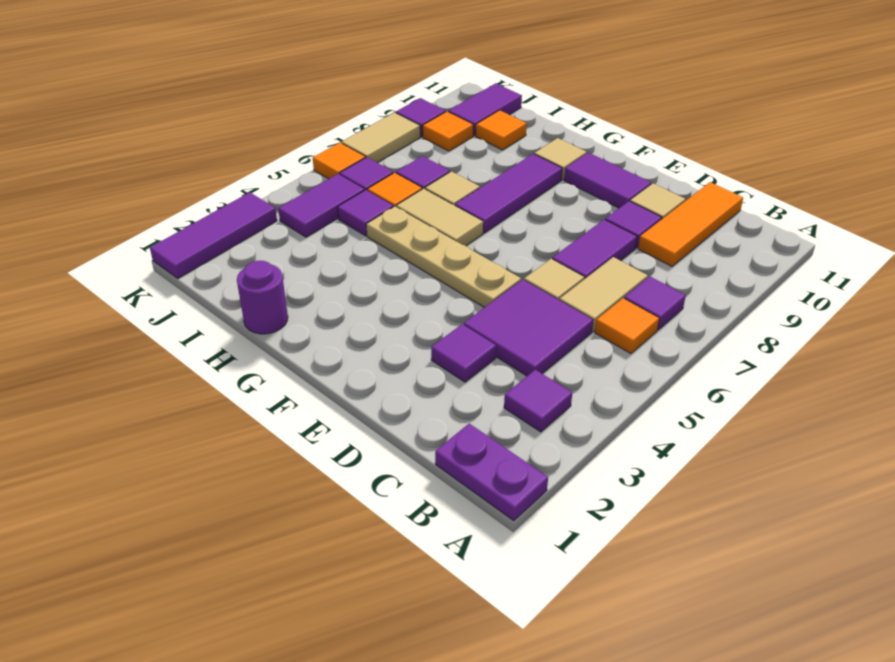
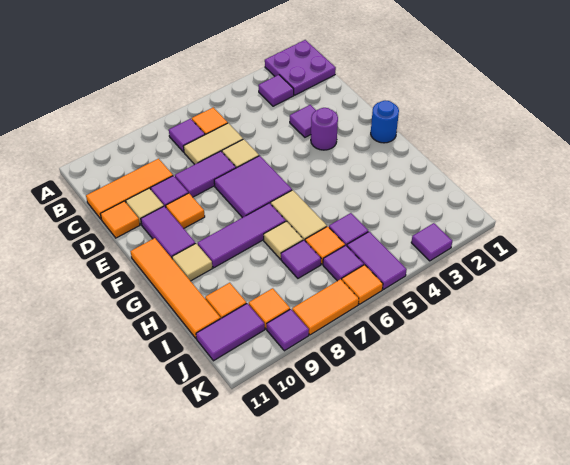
purple plate A1:B1 level 1 -> purple plate A1:B2 level 1
purple tile C4:D5 level 1 -> purple tile E6:F7 level 1
none -> orange tile D11 level 1
tan plate E5:H5 level 1 -> none
none -> orange tile E9 level 1
none -> blue round brick F1 level 1
none -> orange tile F11:I11 level 1
purple round brick H1 level 1 -> purple round brick E3 level 1
purple tile J4:J5 level 1 -> purple tile J5:K5 level 1
purple tile K1:K3 level 1 -> purple tile K3 level 1
tan tile K7:K8 level 1 -> orange tile K7:K8 level 1

